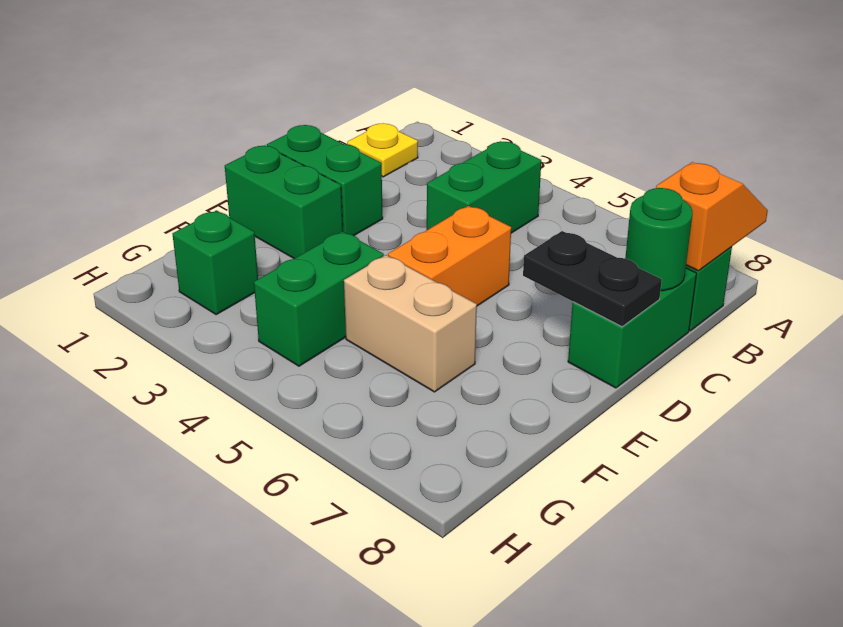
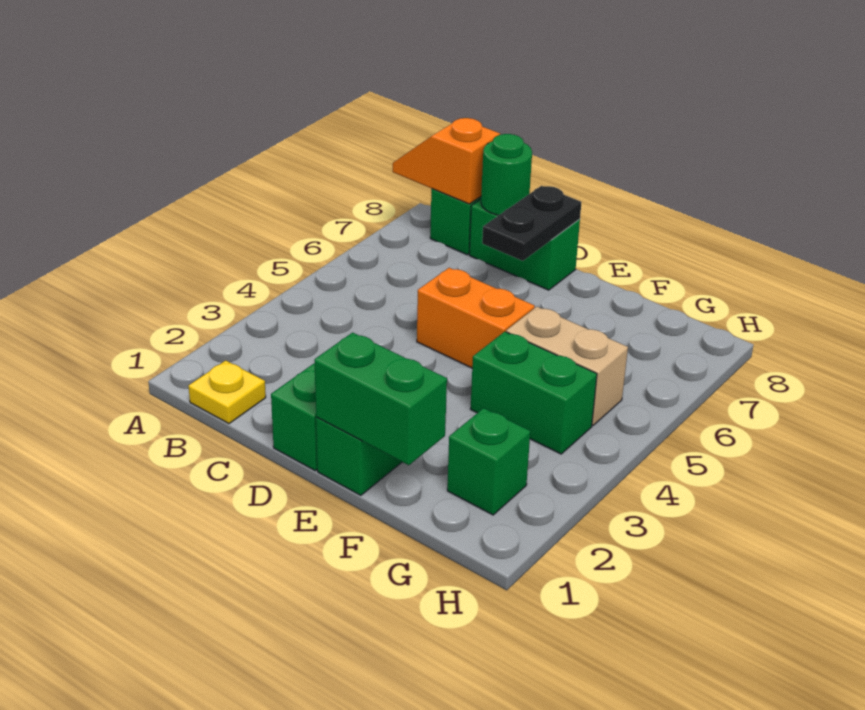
green brick B4:C4 level 1 -> green brick E1:F1 level 2
tan brick F5:F6 level 1 -> tan brick F5:G5 level 1

